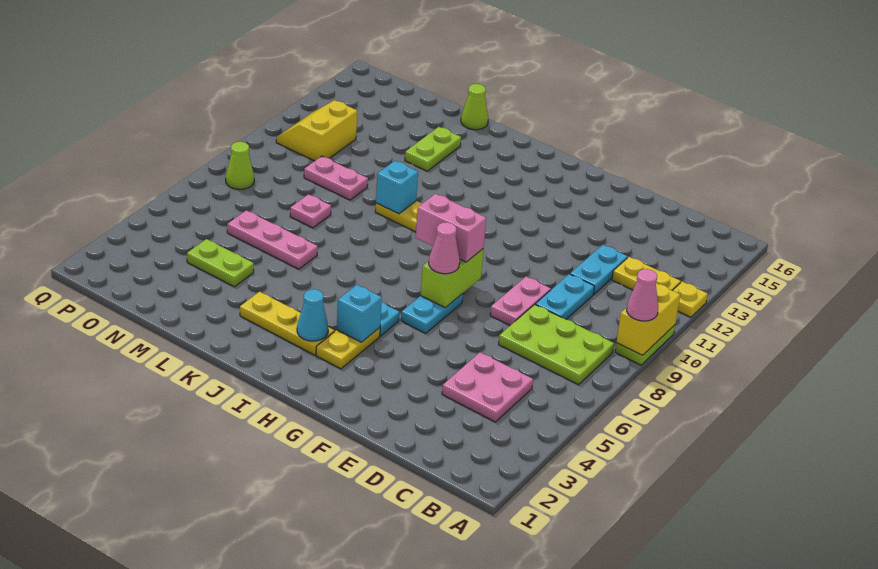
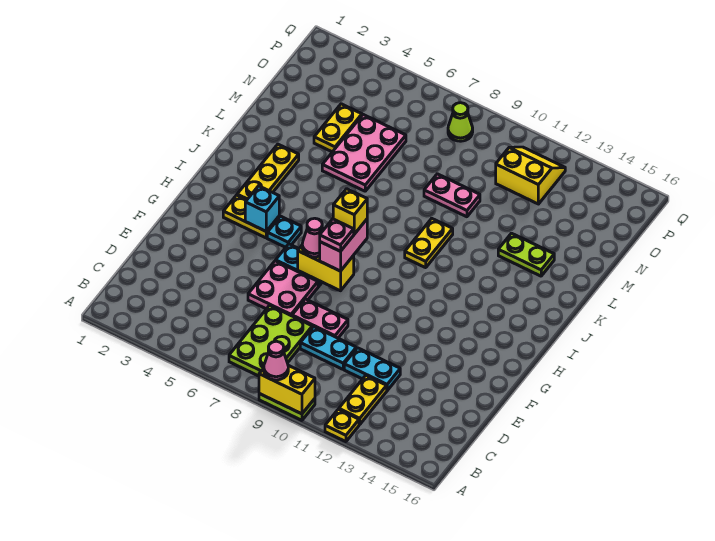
pink plate C4:D5 level 1 -> pink plate E6:F7 level 1
lime brick G7:G8 level 2 -> yellow brick G7:G8 level 2
none -> yellow brick H8 level 4
cyan cone I3 level 2 -> none
cyan brick K10 level 2 -> none
pink plate L6:N6 level 1 -> pink plate L5:N6 level 1
lime cone L16 level 1 -> none
lime plate M4:N4 level 1 -> yellow plate M4:N4 level 1
pink plate M8 level 1 -> pink plate G8 level 4
pink plate M10:N10 level 1 -> pink plate M9:M10 level 1

